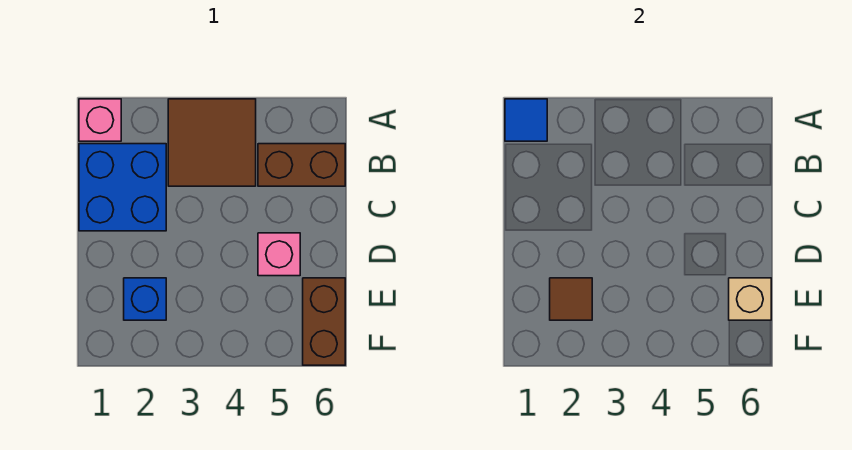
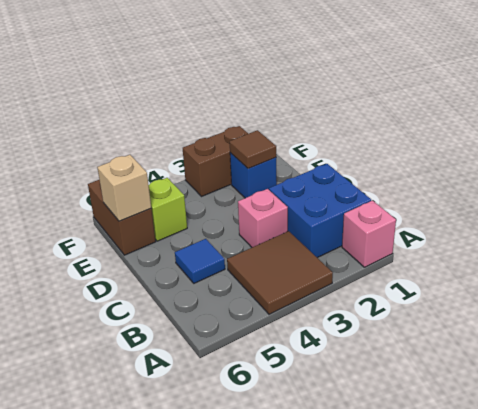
blue tile A1 level 2 -> blue tile C5 level 1
brown brick B5:B6 level 1 -> brown brick F2:F3 level 1
pink brick D5 level 1 -> pink brick C3 level 1
none -> lime brick E5 level 1

